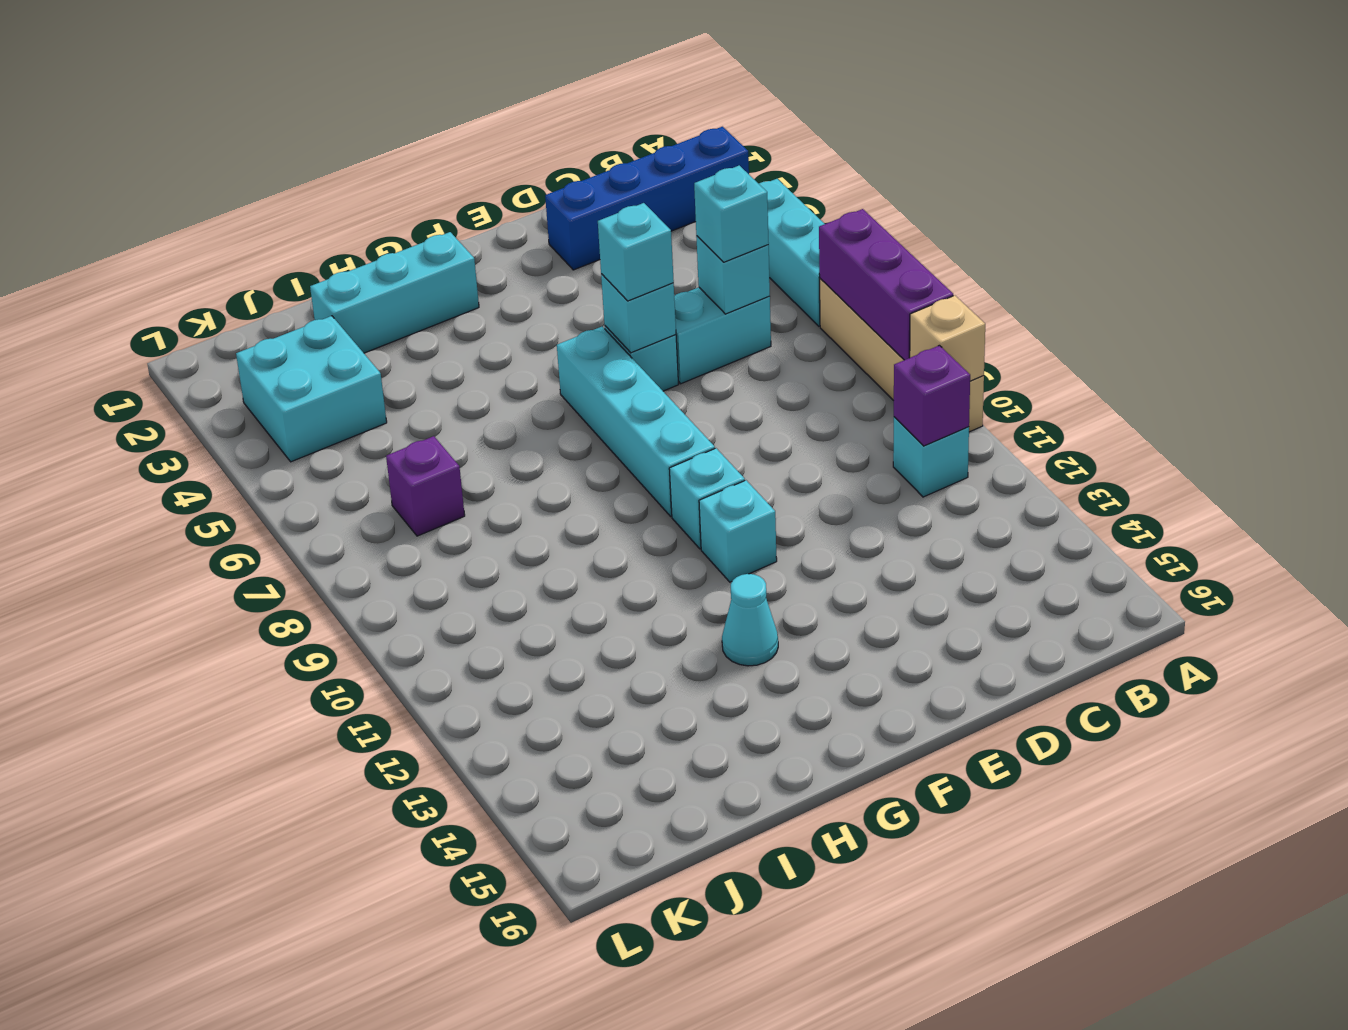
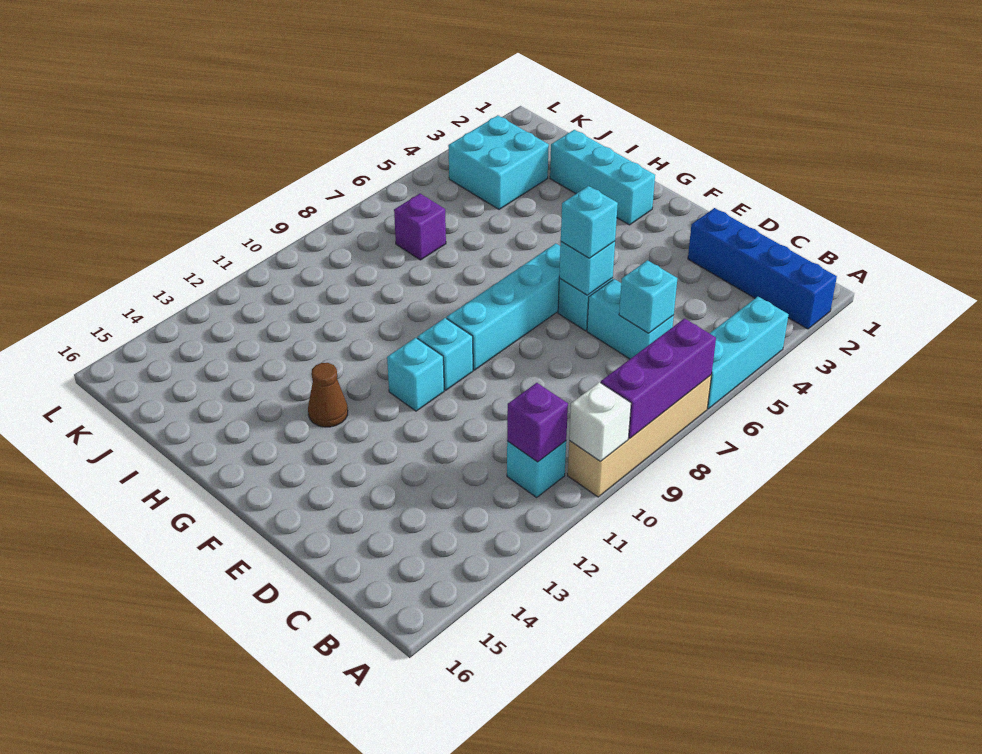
tan brick A10 level 2 -> white brick A10 level 2
cyan brick C6 level 3 -> none
cyan cone G13 level 1 -> brown cone G13 level 1

